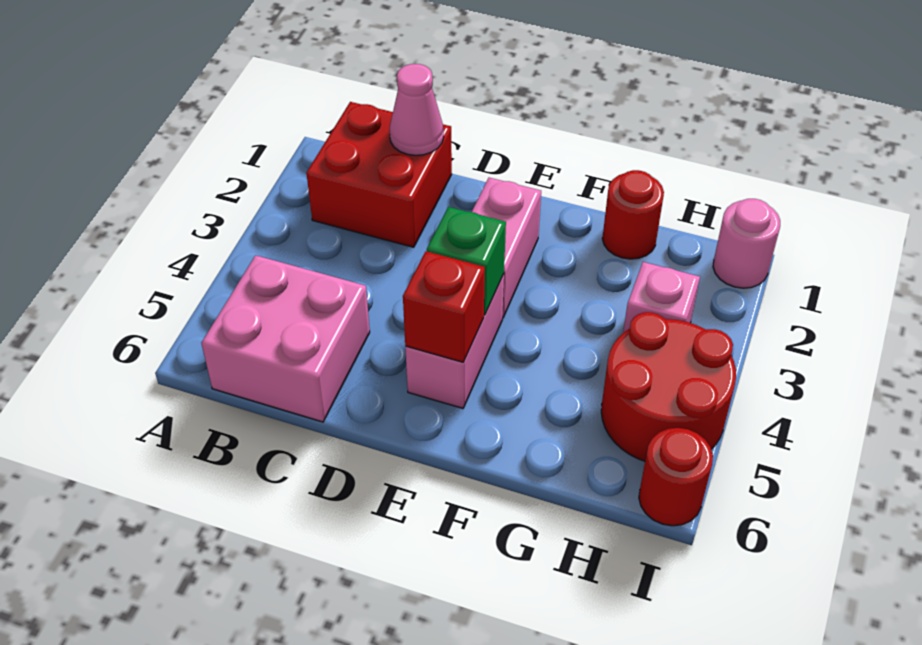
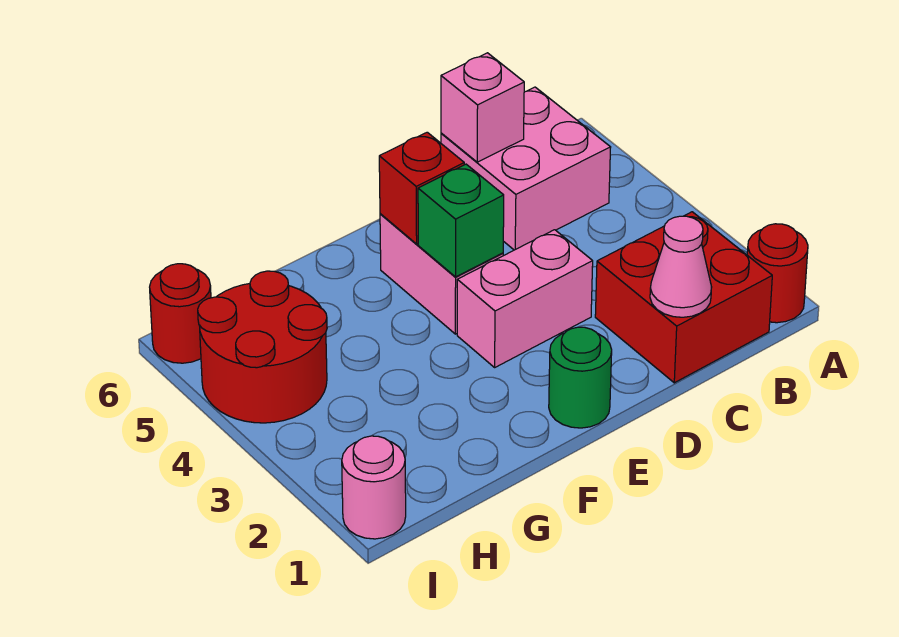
none -> green round brick E1 level 1
pink brick E2:E3 level 1 -> pink brick D3:E3 level 1
red round brick G1 level 1 -> red round brick A1 level 1
pink brick H3 level 1 -> pink brick C6 level 2

